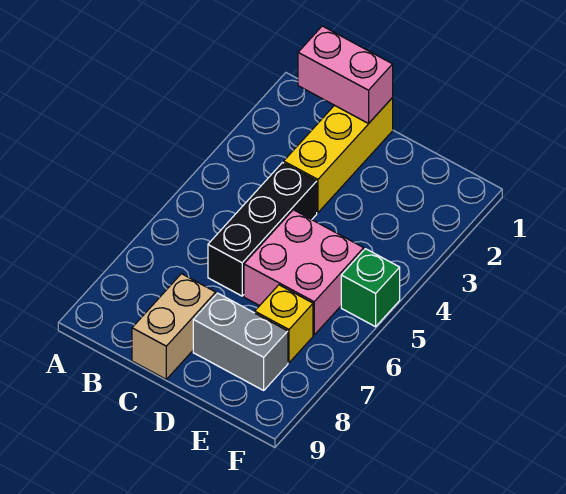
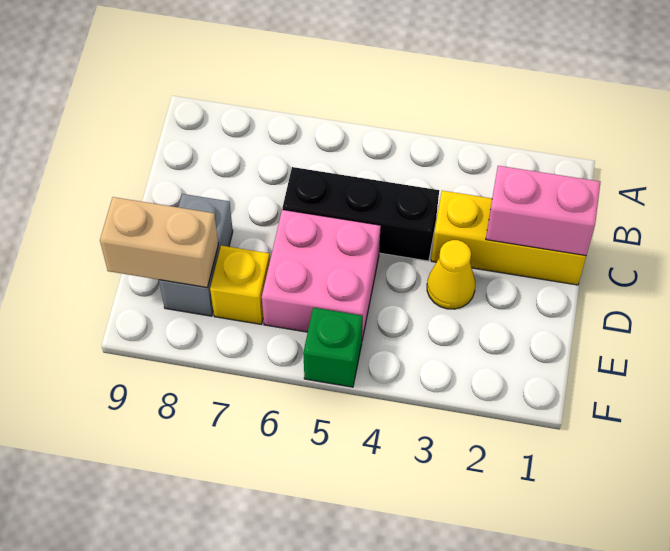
pink brick B1:C1 level 2 -> pink brick C1:C2 level 2
tan brick C8:C9 level 1 -> tan brick E8:E9 level 2
none -> yellow cone D3 level 1

